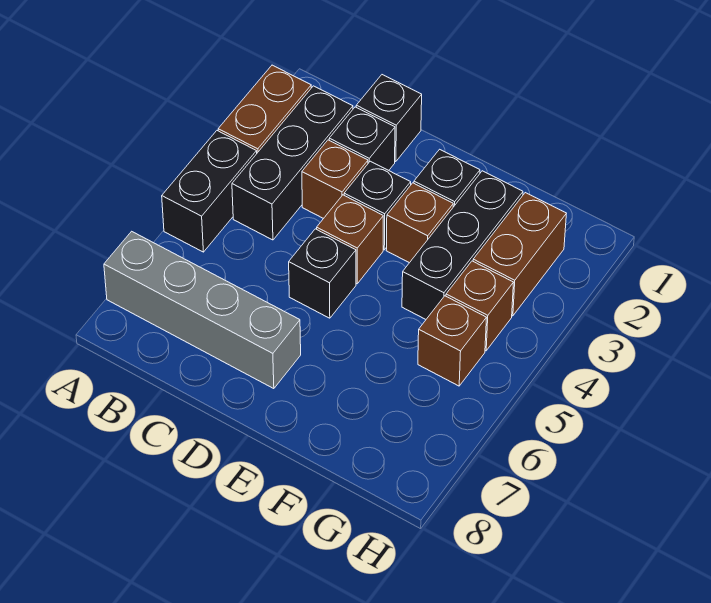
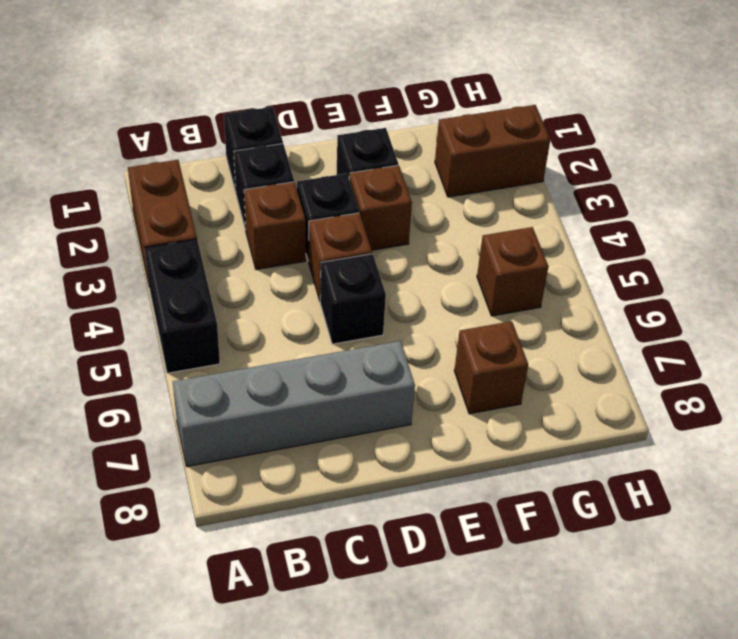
black brick B2:B4 level 1 -> none
black brick F2:F4 level 1 -> none
brown brick G2:G3 level 1 -> brown brick G2:H2 level 1
brown brick G4 level 1 -> brown brick F7 level 1

